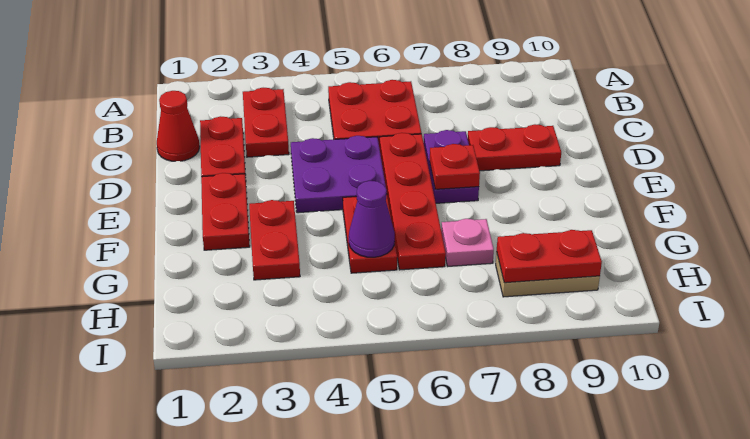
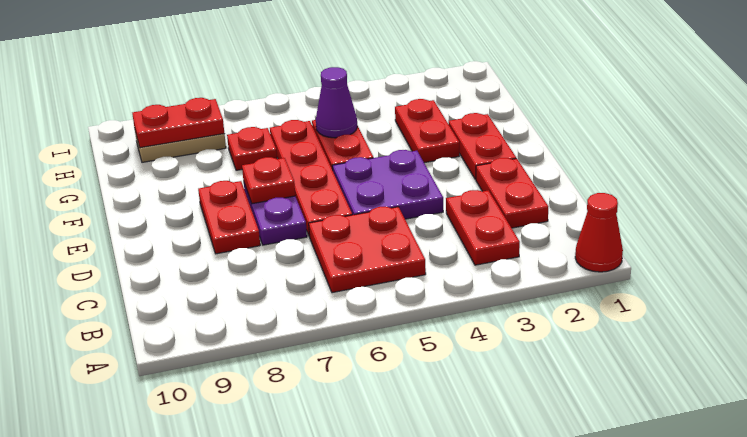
red cone C1 level 1 -> red cone A1 level 1
red plate D8:D9 level 1 -> red plate D8:E8 level 1
pink plate G7 level 1 -> red plate G7 level 1

